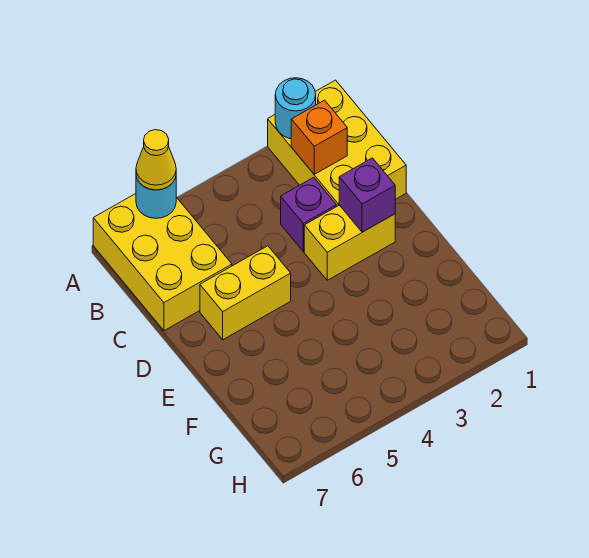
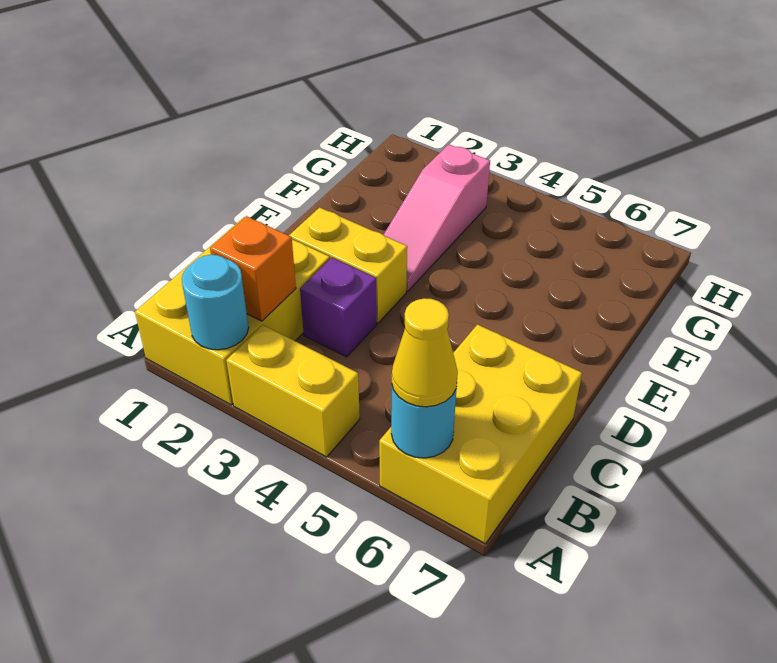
purple brick D2 level 2 -> none
yellow brick D5:D6 level 1 -> yellow brick A3:A4 level 1
none -> pink slope E3:G3 level 1 top G

